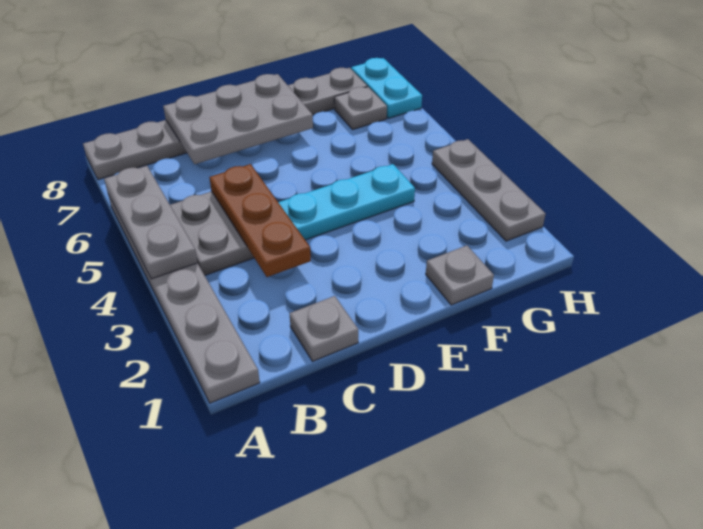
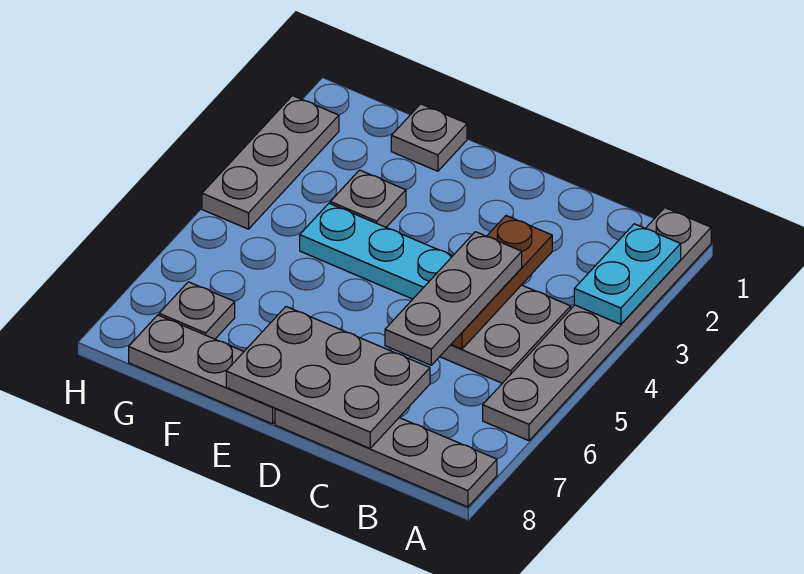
grey plate A4:A6 level 2 -> grey plate C4:C6 level 3
grey plate C1 level 1 -> grey plate F3 level 1
cyan plate H7:H8 level 1 -> cyan plate A2:A3 level 2

